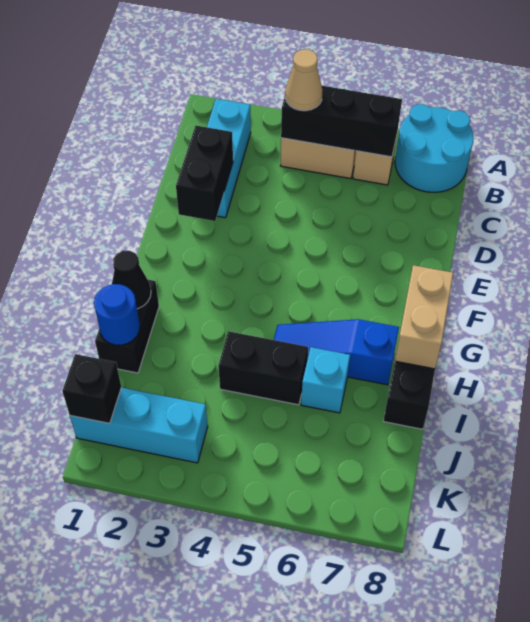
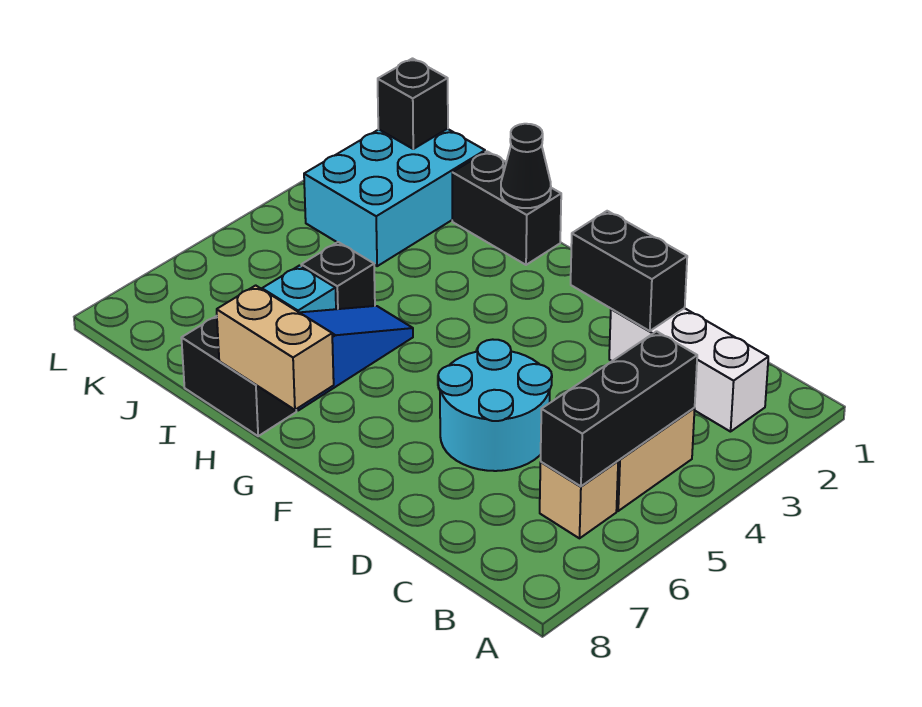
cyan round brick A7:B8 level 1 -> cyan round brick D5:E6 level 1
cyan brick B2:D2 level 1 -> white brick B2:D2 level 1
tan cone B4 level 3 -> none
blue round brick I1 level 2 -> none
black brick I4:I5 level 1 -> black brick I5 level 1
cyan brick K1:K3 level 1 -> cyan brick J1:K3 level 1

